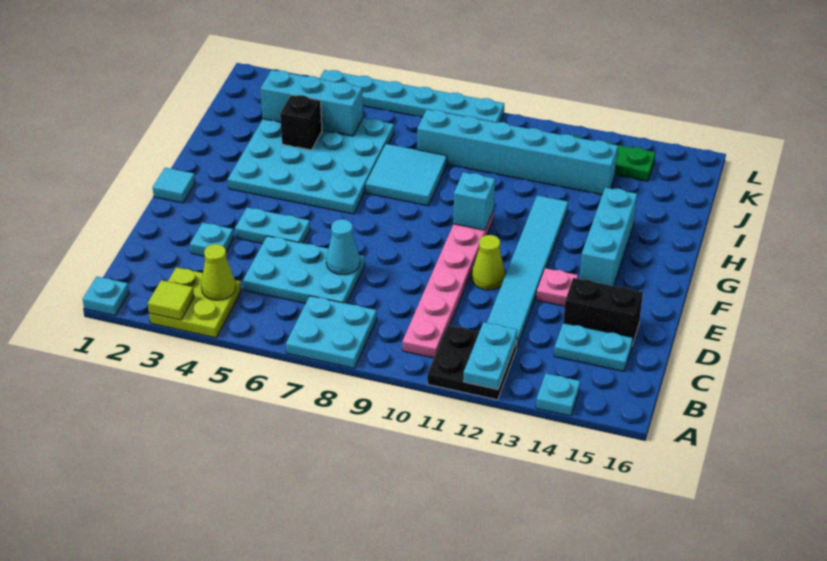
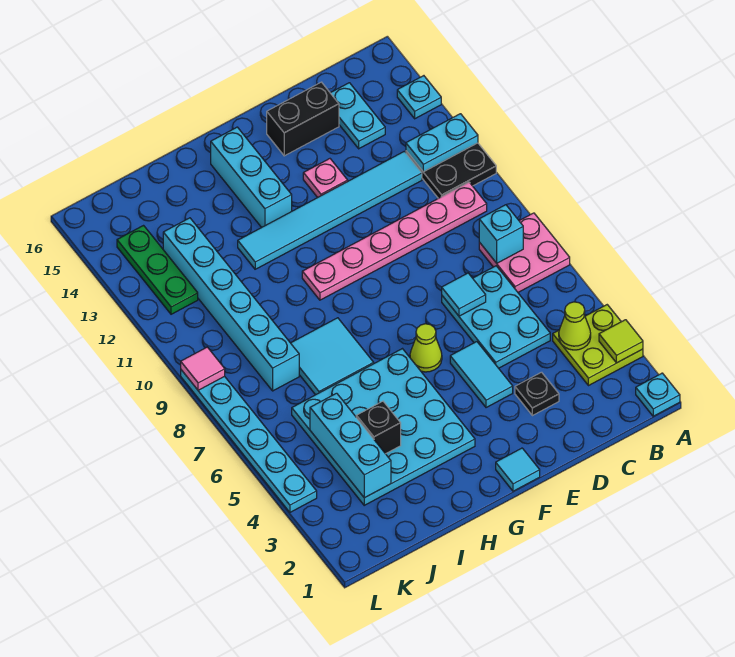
cyan plate A7:B8 level 1 -> pink plate A7:B8 level 1
cyan plate D3 level 1 -> black plate D3 level 1
cyan cone D7 level 2 -> cyan tile D7 level 2
black brick D14:D15 level 1 -> black brick D15:E15 level 1
cyan plate E4:E5 level 1 -> cyan tile E4:E5 level 1
lime cone E11 level 1 -> lime cone F6 level 1
cyan brick F14:H14 level 1 -> cyan brick G13:G15 level 1
cyan brick G10 level 2 -> cyan brick B8 level 2
none -> pink tile L9 level 2

